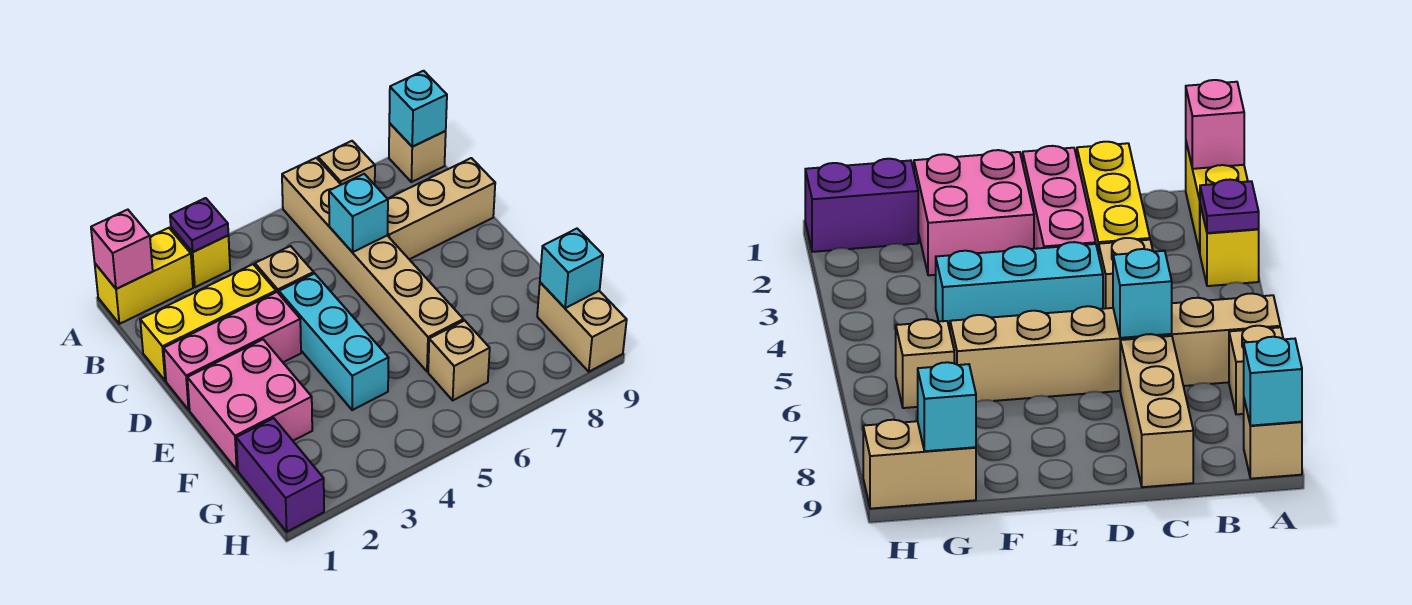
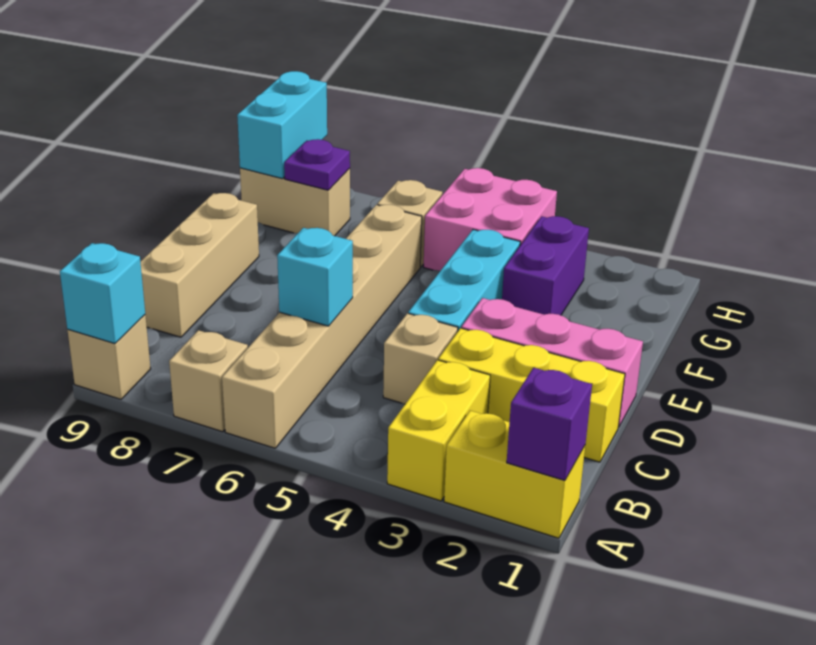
pink brick A1 level 2 -> purple brick A1 level 2
yellow brick A3 level 1 -> yellow brick A3:B3 level 1
purple plate A3 level 2 -> purple plate G8 level 2
tan brick C7:C9 level 1 -> tan brick C9:E9 level 1
pink brick E1:F2 level 1 -> pink brick G4:H5 level 1
purple brick G1:H1 level 1 -> purple brick F3:G3 level 1
tan brick G9:H9 level 1 -> tan brick G8:G9 level 1
cyan brick G9 level 2 -> cyan brick G9:H9 level 2

